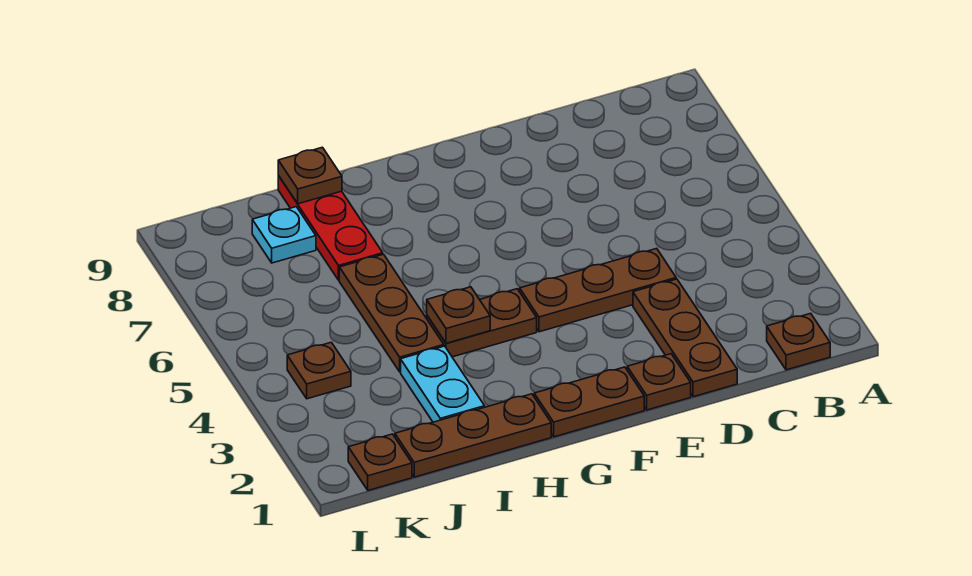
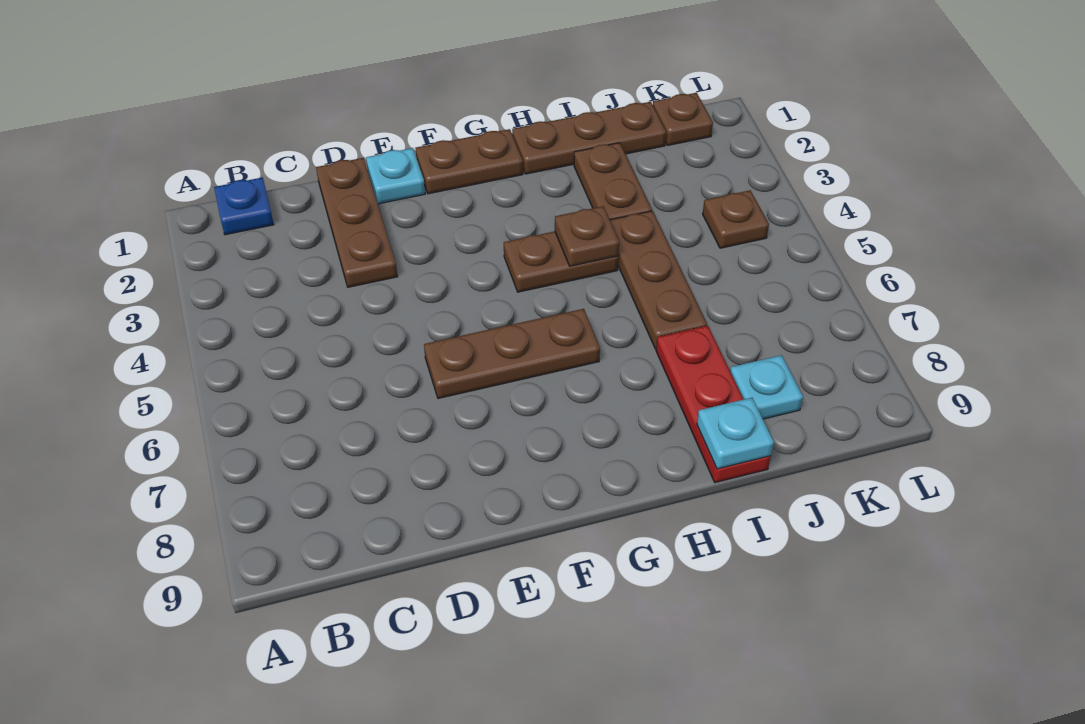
brown plate B1 level 1 -> blue plate B1 level 1
brown plate D4:F4 level 1 -> brown plate E6:G6 level 1
brown plate E1 level 1 -> cyan plate E1 level 1
cyan plate I2:I3 level 1 -> brown plate I2:I3 level 1
brown plate I9 level 2 -> cyan plate I9 level 2

